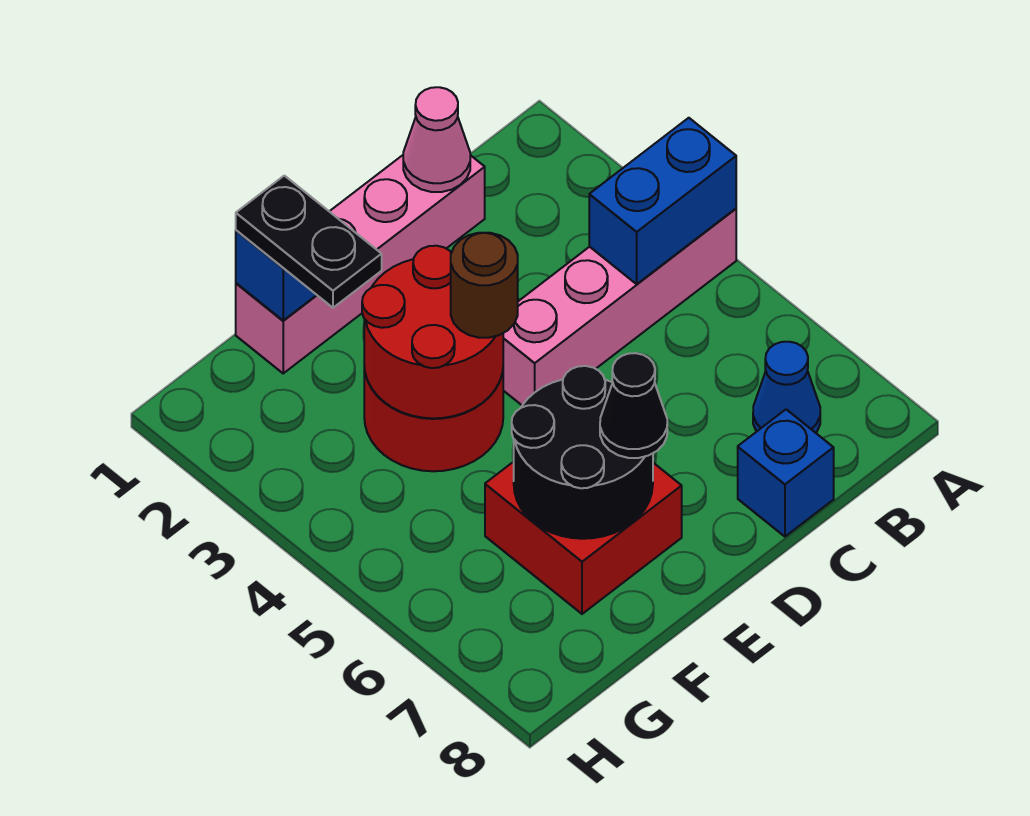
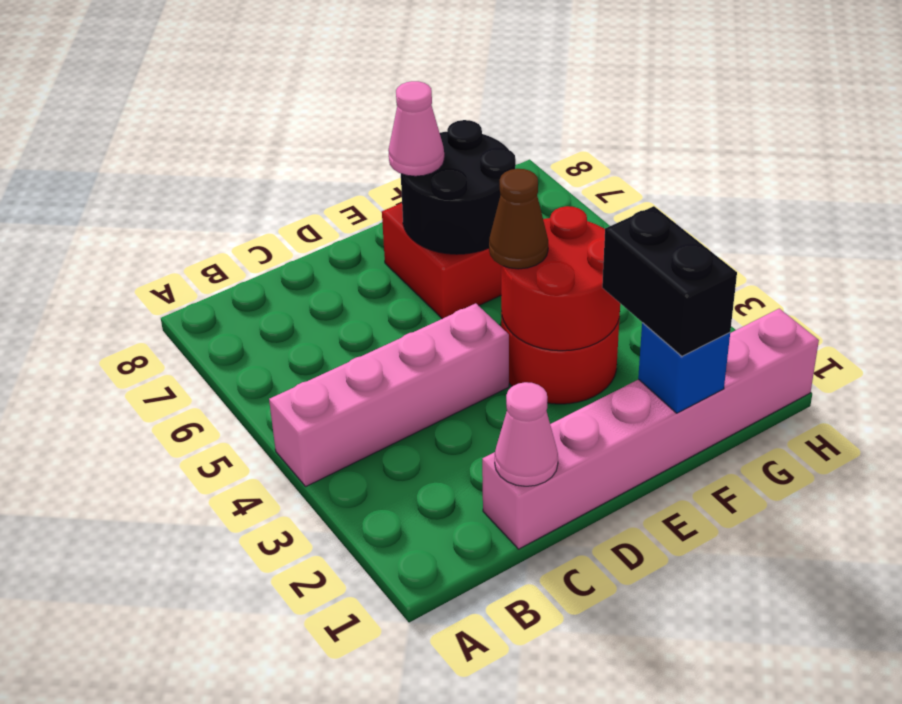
blue brick A4:B4 level 2 -> none
blue cone B7 level 1 -> none
pink brick C1:F1 level 1 -> pink brick C1:H1 level 1
blue brick C8 level 1 -> none
brown round brick E4 level 3 -> brown cone E4 level 3
black cone E7 level 3 -> pink cone E7 level 3
black plate F1:F2 level 3 -> black brick F1:F2 level 3

